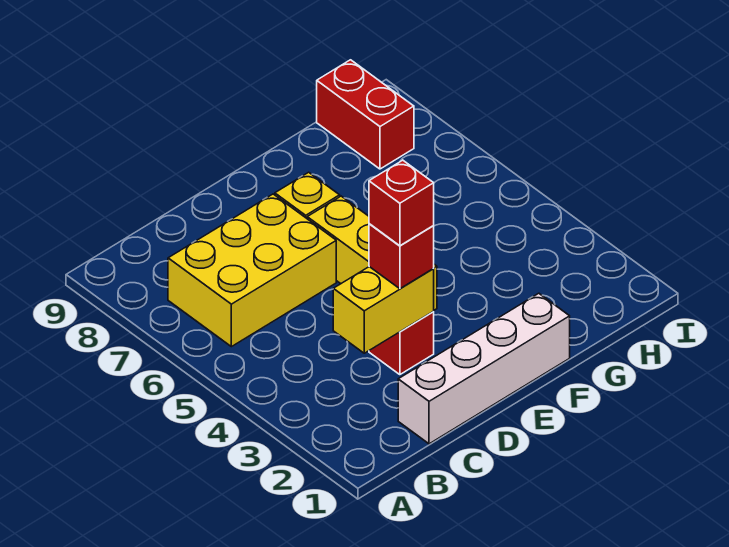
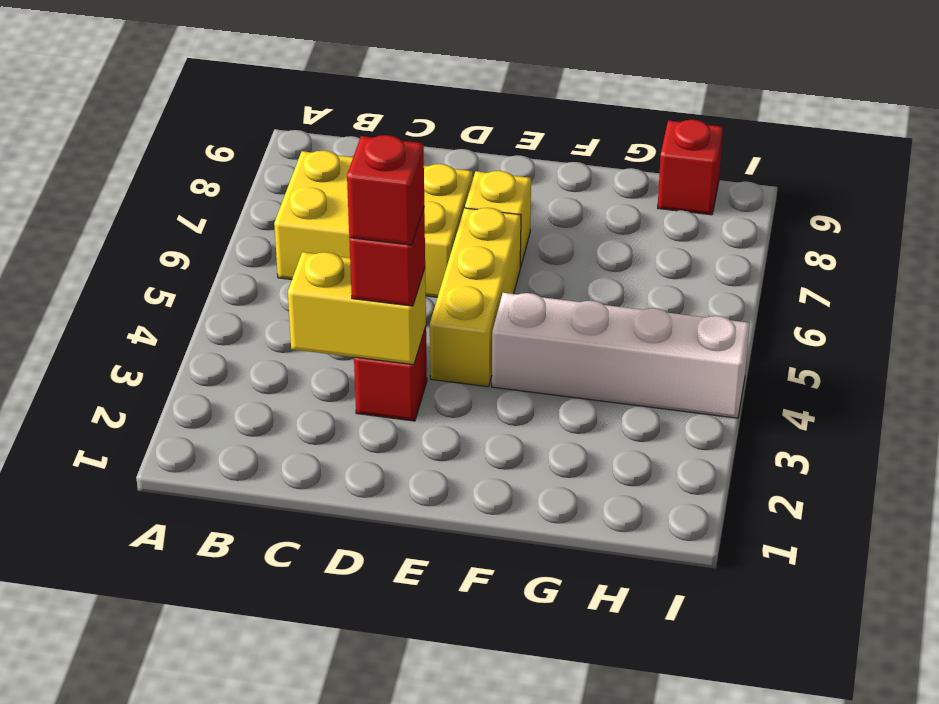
white brick C1:F1 level 1 -> white brick F4:I4 level 1
red brick H8:H9 level 1 -> red brick H9 level 1

